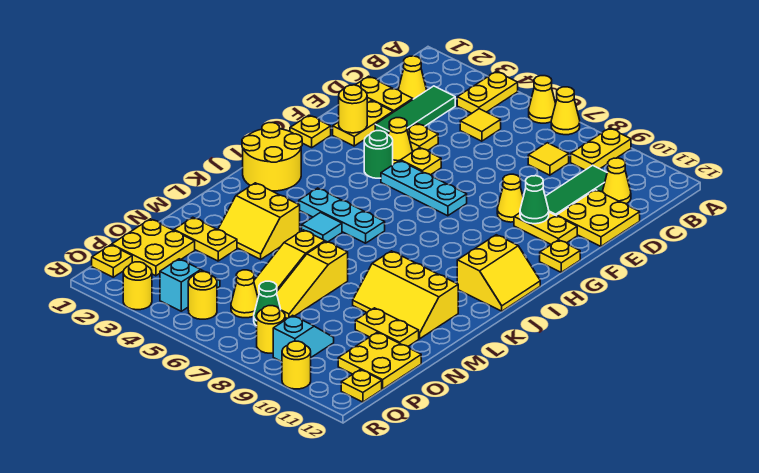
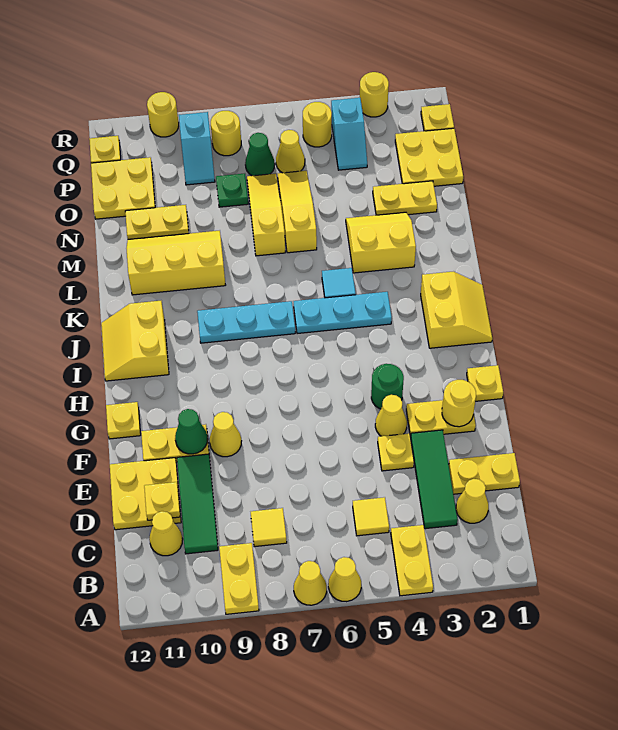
yellow plate E2:F2 level 1 -> yellow plate F2:F3 level 1
yellow plate F5 level 1 -> yellow plate D11 level 2
cyan plate G5:G7 level 1 -> cyan plate J7:J9 level 1
yellow round brick I1:J2 level 1 -> yellow slope I1:J2 level 1 top 2
none -> green plate O8 level 1

